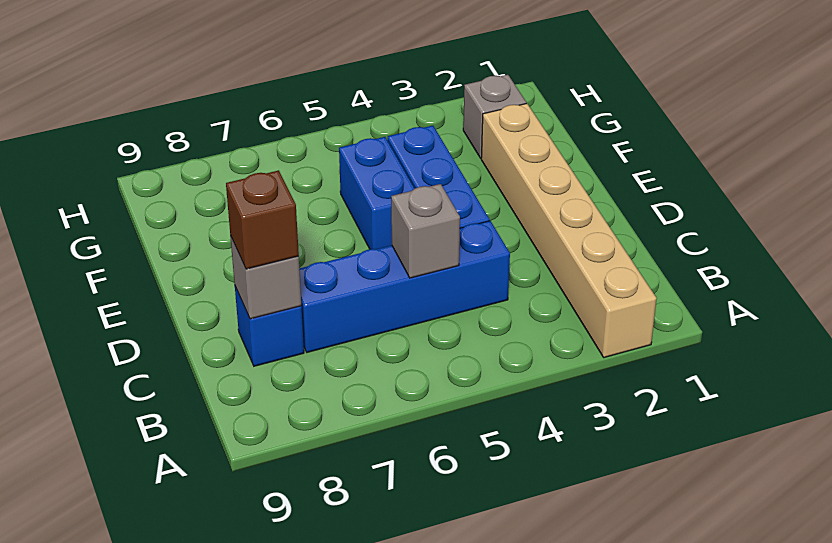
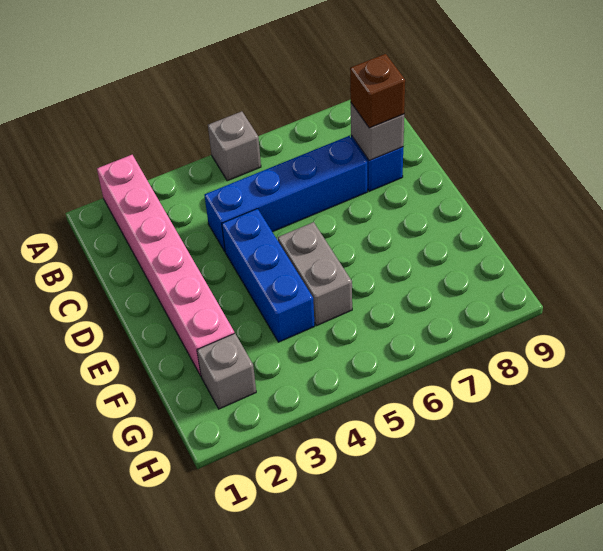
tan brick A2:F2 level 1 -> pink brick A2:F2 level 1
grey brick C5 level 2 -> grey brick A5 level 1
blue brick E5:F5 level 1 -> grey brick E5:F5 level 1

